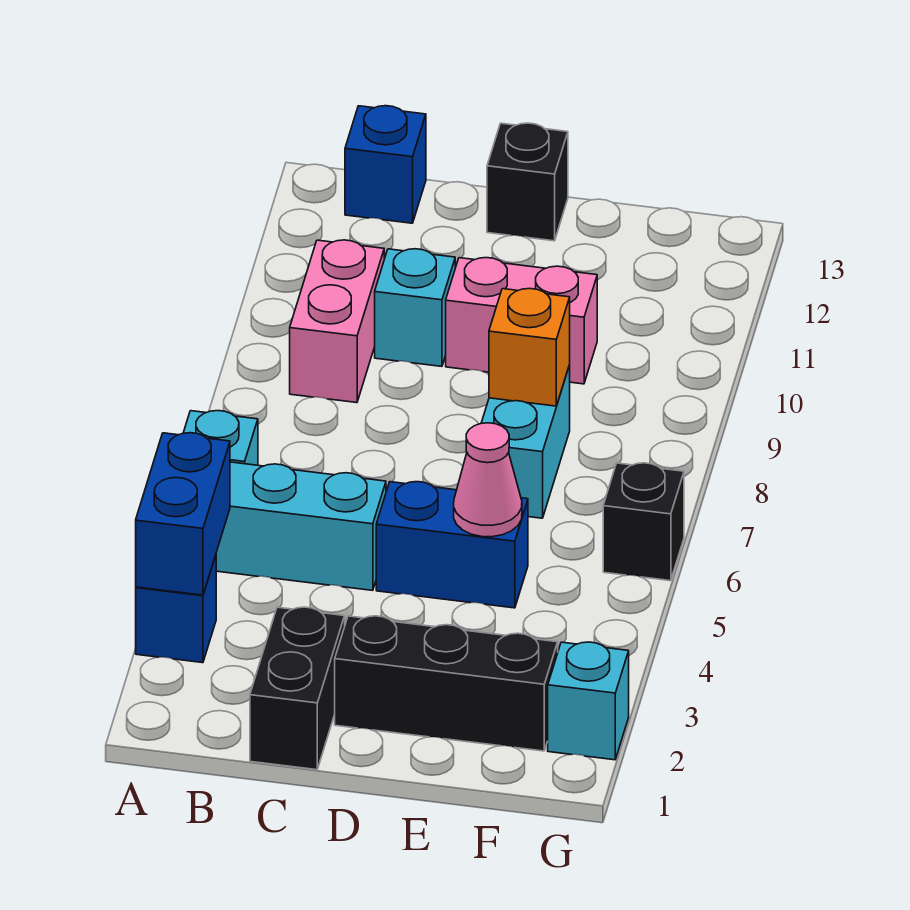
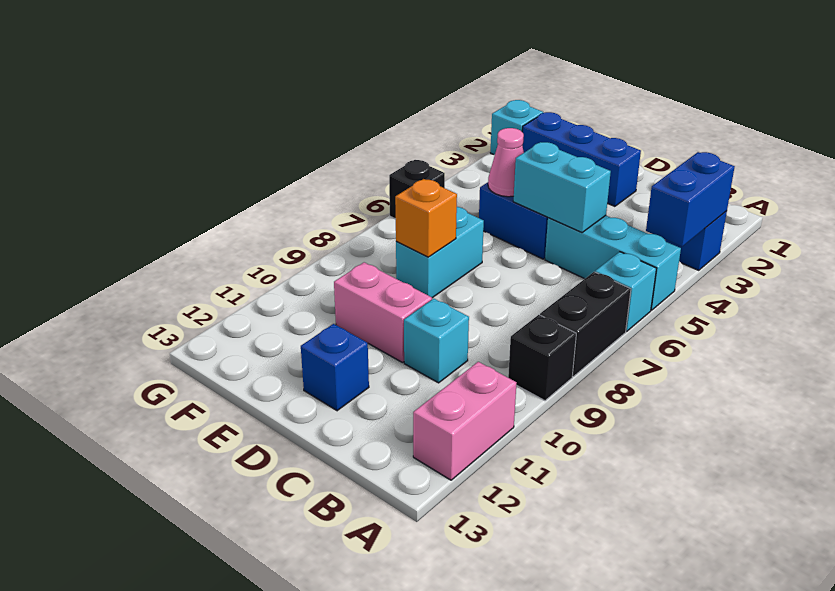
pink brick B9:B10 level 1 -> pink brick A11:A12 level 1
blue brick B13 level 1 -> blue brick D12 level 1
black brick C1:C2 level 1 -> black brick A7:A8 level 1
none -> cyan brick C5:D5 level 2
black brick D2:F2 level 1 -> blue brick D2:F2 level 1
black brick D13 level 1 -> black brick A9 level 1

